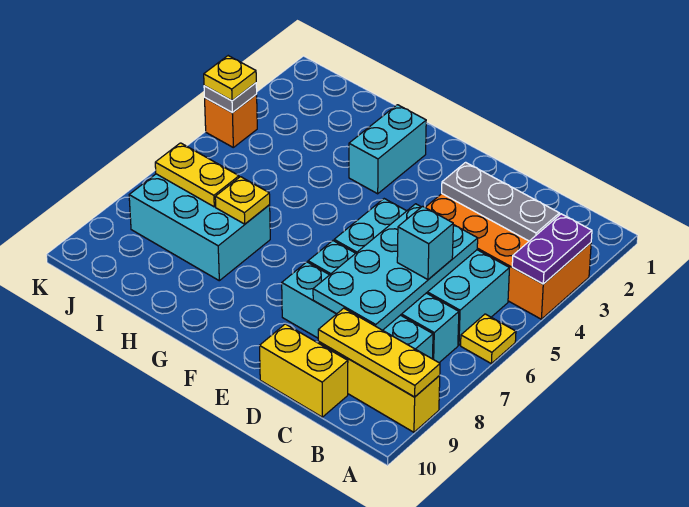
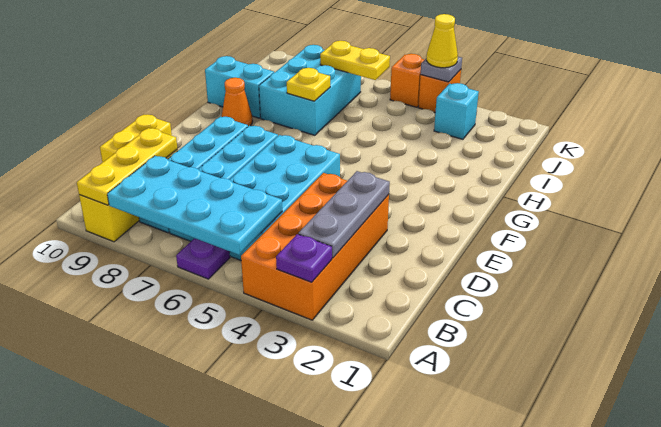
purple plate A3:A4 level 2 -> purple plate A3 level 2
yellow plate A6 level 1 -> purple plate A6 level 1
cyan plate C5:D8 level 2 -> cyan plate A5:B8 level 2
cyan brick C6 level 3 -> cyan brick J3 level 1
cyan brick G2:G3 level 1 -> cyan brick H9:H10 level 1
none -> orange cone G9 level 1
yellow plate I7:J7 level 2 -> yellow plate J6:J7 level 2
yellow plate K4 level 3 -> yellow cone K4 level 3
none -> orange brick K5 level 1

